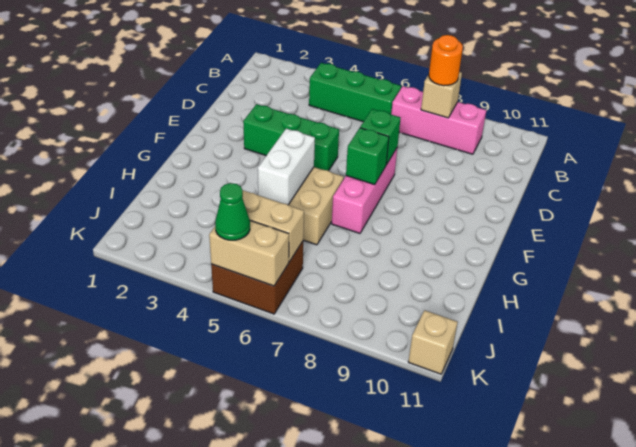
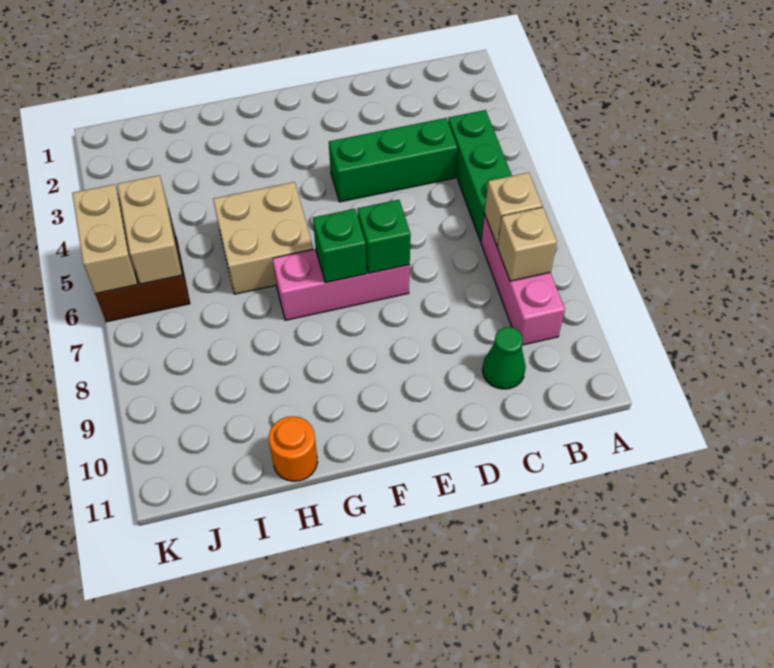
orange round brick B8 level 3 -> orange round brick H11 level 1
green brick E3:E5 level 1 -> green brick C4:E4 level 1
white brick G5:H5 level 2 -> none
green cone K5 level 3 -> green cone C10 level 1
tan brick K11 level 1 -> tan brick B7 level 2

